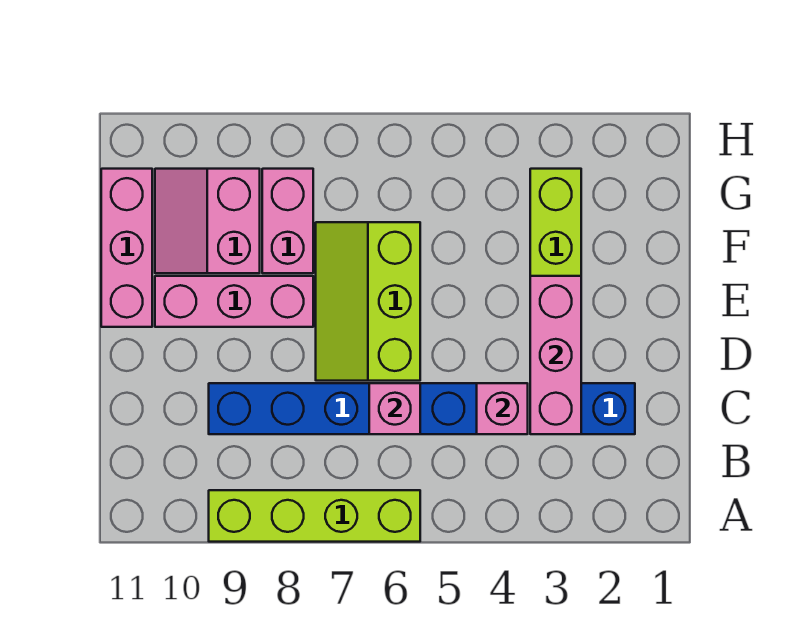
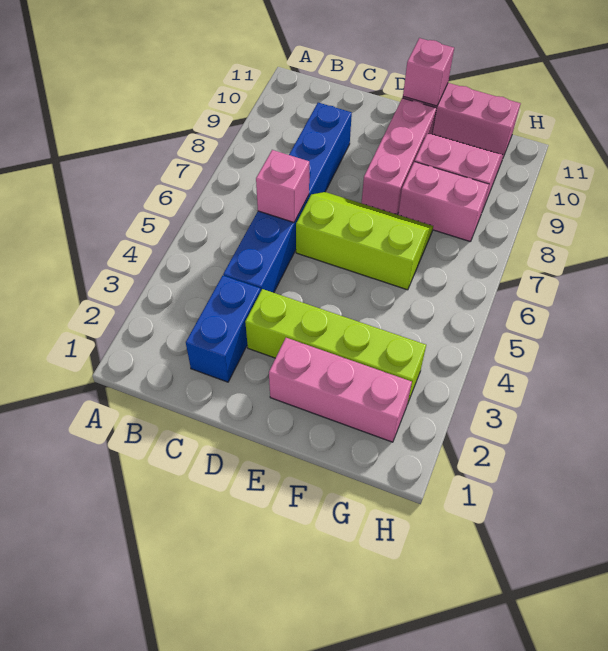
lime brick A6:A9 level 1 -> none
pink brick C3:E3 level 2 -> pink brick E2:G2 level 1
pink brick C4 level 2 -> pink brick E11 level 2

